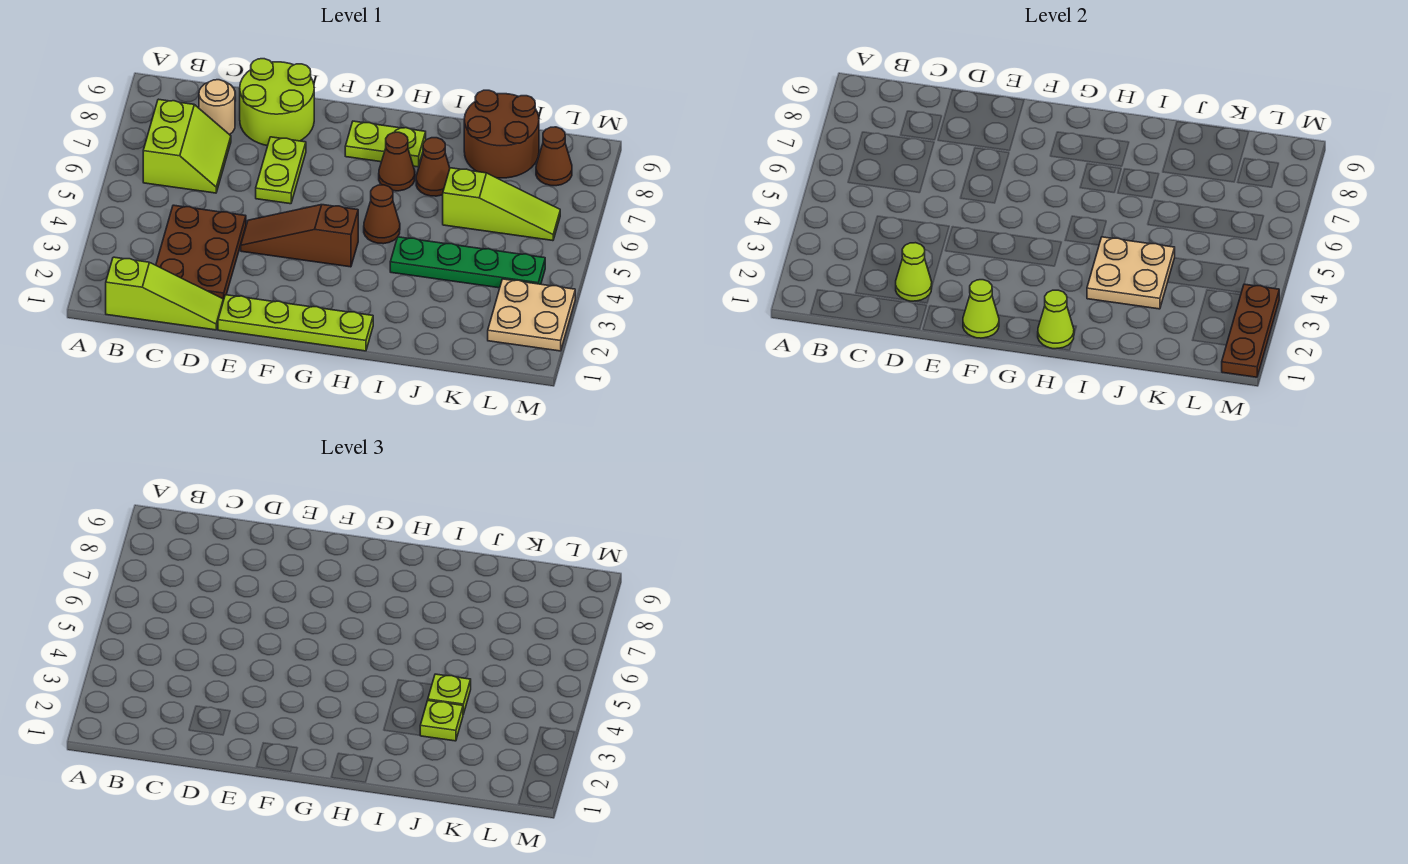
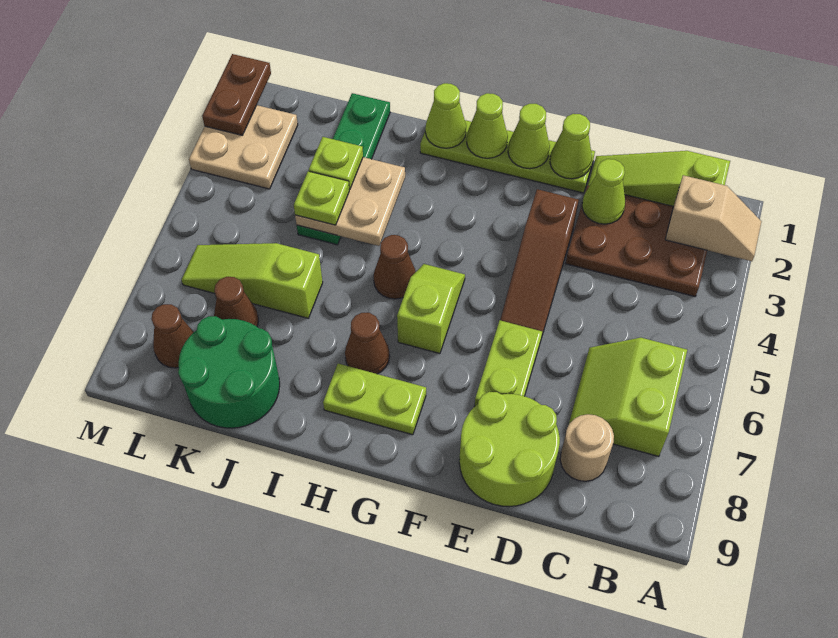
none -> tan slope A2:B2 level 2 top B
brown plate C2:D4 level 1 -> brown plate B2:D3 level 1
none -> lime cone E1 level 2
brown slope E4:G4 level 1 top G -> brown slope E3:E5 level 1 top 3
none -> lime cone G1 level 2
none -> lime slope G5:G6 level 1 top 6
green plate I4:L4 level 1 -> green plate J1:J4 level 1
brown cone I7 level 1 -> brown cone K7 level 1
brown round brick J8:K9 level 1 -> green round brick J8:K9 level 1
brown plate M1:M3 level 2 -> brown plate M1:M2 level 2

